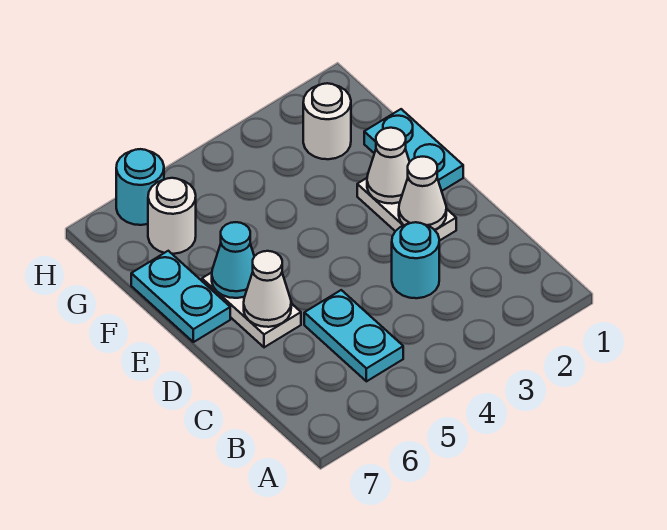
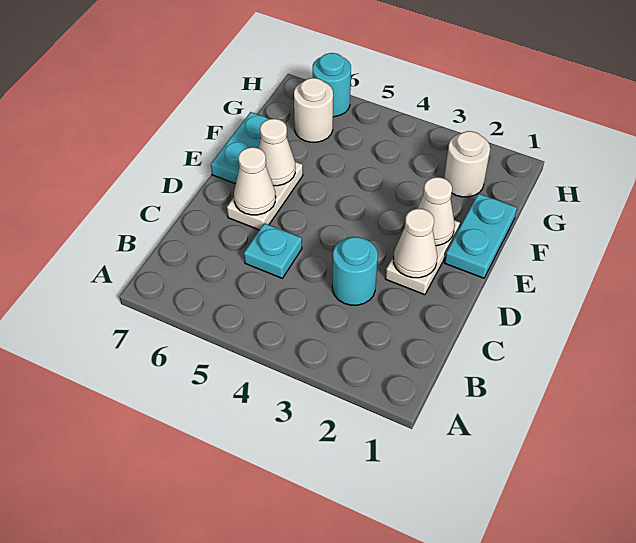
cyan plate B5:C5 level 1 -> cyan plate C5 level 1
cyan cone E6 level 2 -> white cone E6 level 2

